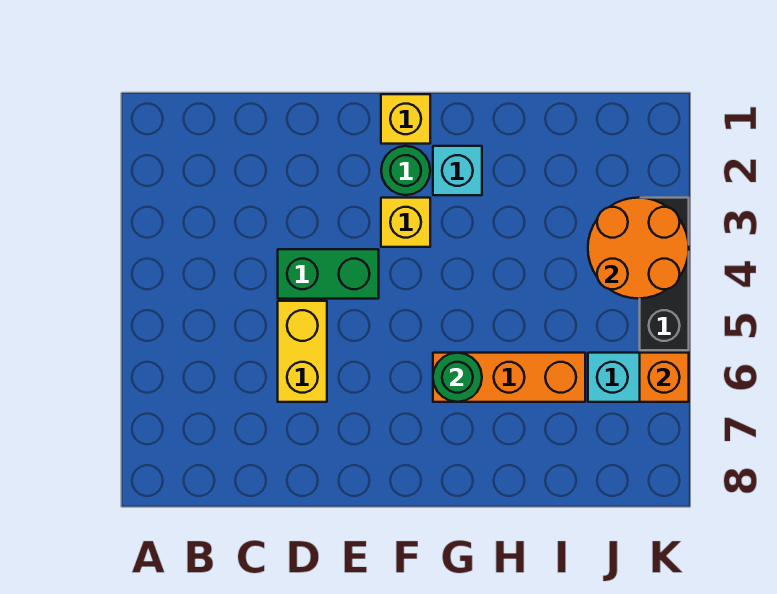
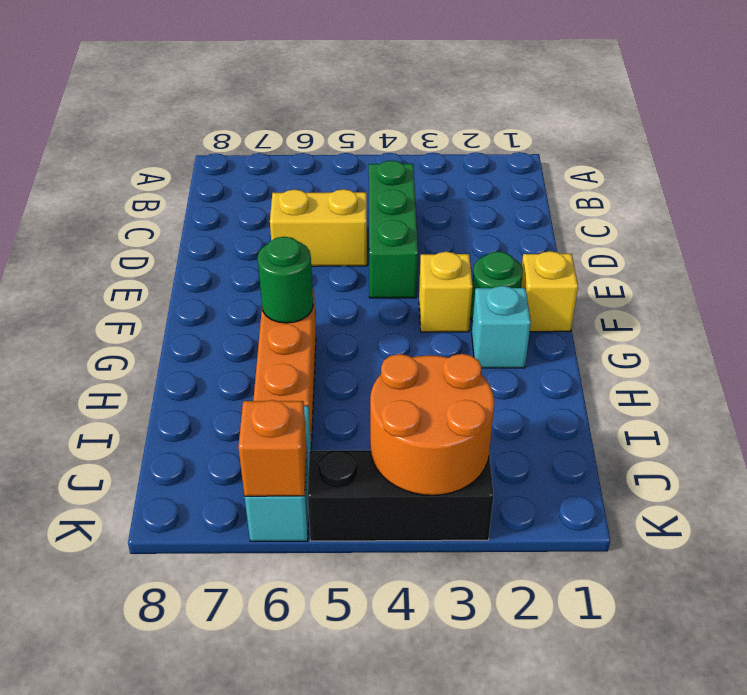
green brick D4:E4 level 1 -> green brick C4:E4 level 1

